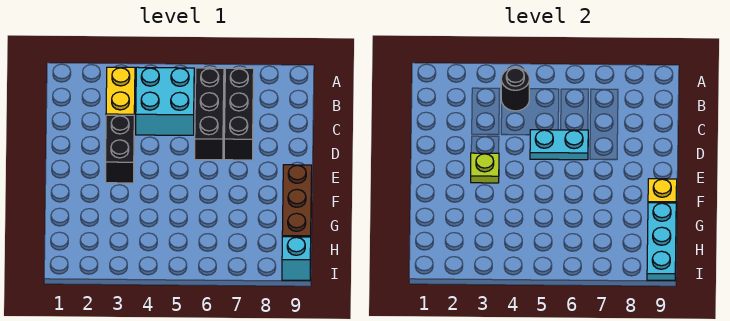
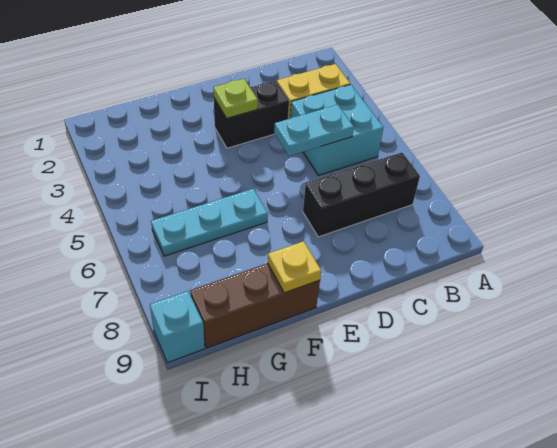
black round brick B4 level 2 -> none
black brick B6:D6 level 1 -> none
cyan plate D5:D6 level 2 -> cyan plate C5:D5 level 2
cyan plate G9:I9 level 2 -> cyan plate F6:H6 level 1

